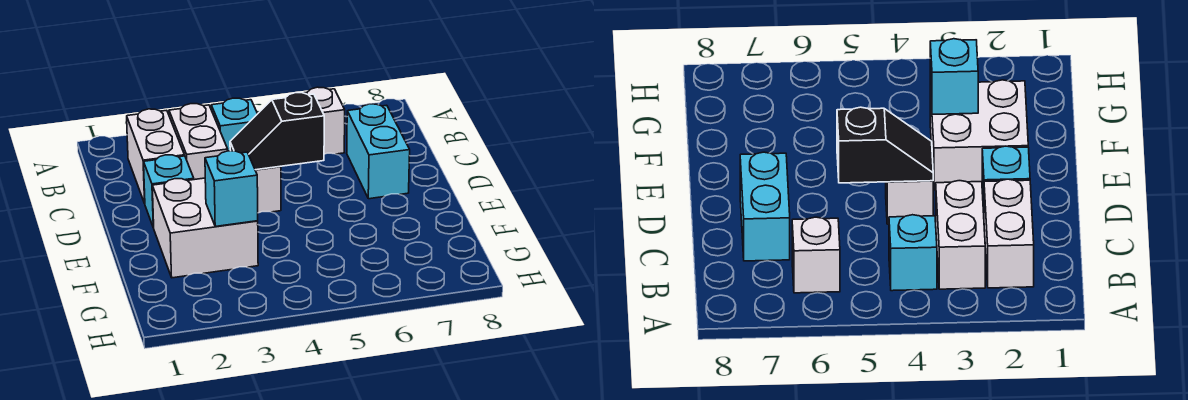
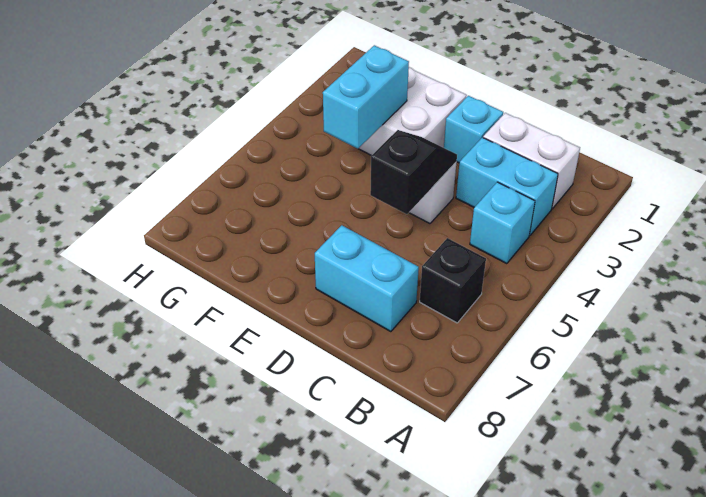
white brick B3:C3 level 1 -> cyan brick B3:C3 level 1
white brick B6 level 1 -> black brick B6 level 1
cyan brick F3 level 2 -> cyan brick F3:F4 level 2

